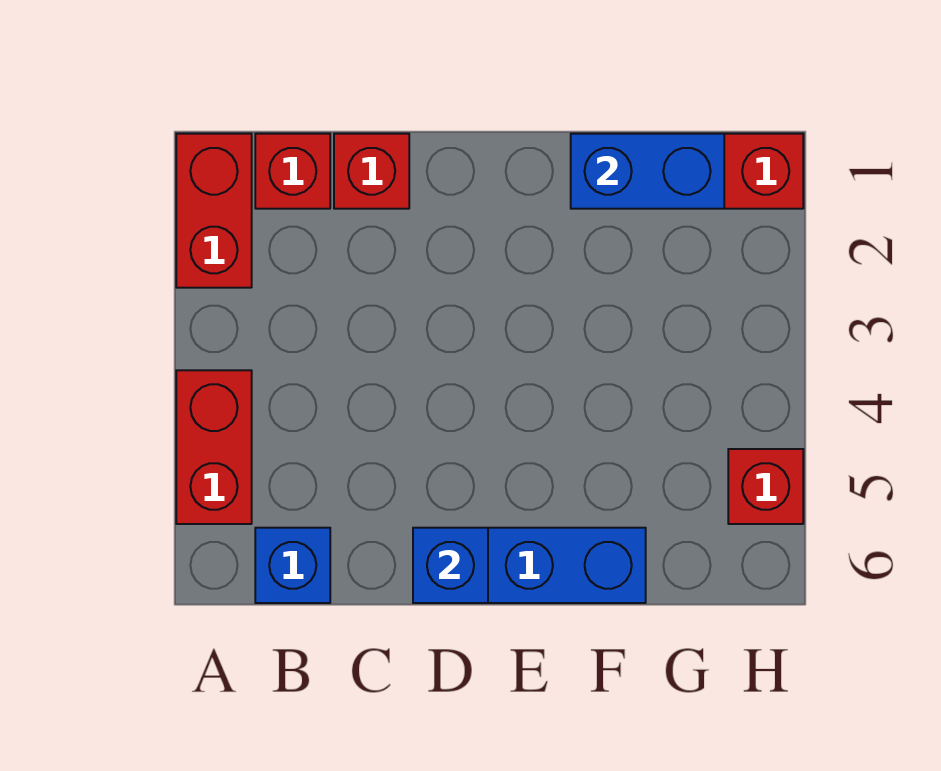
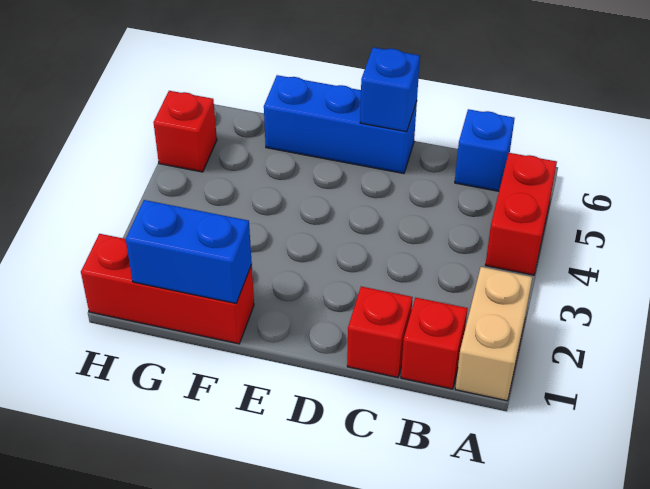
red brick A1:A2 level 1 -> tan brick A1:A2 level 1

